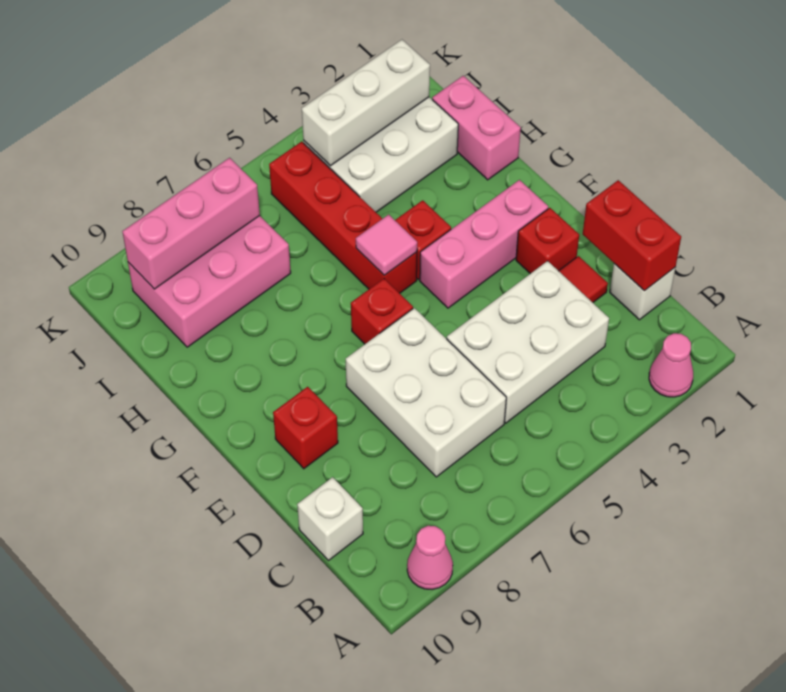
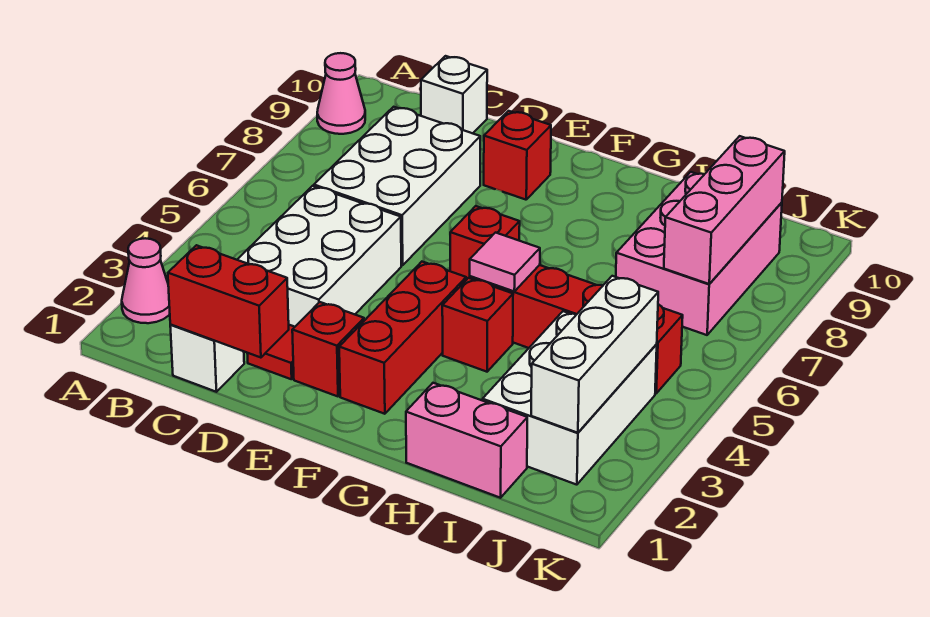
white brick C6:E7 level 1 -> white brick C6:D8 level 1
pink brick F2:F4 level 1 -> red brick F2:F4 level 1

